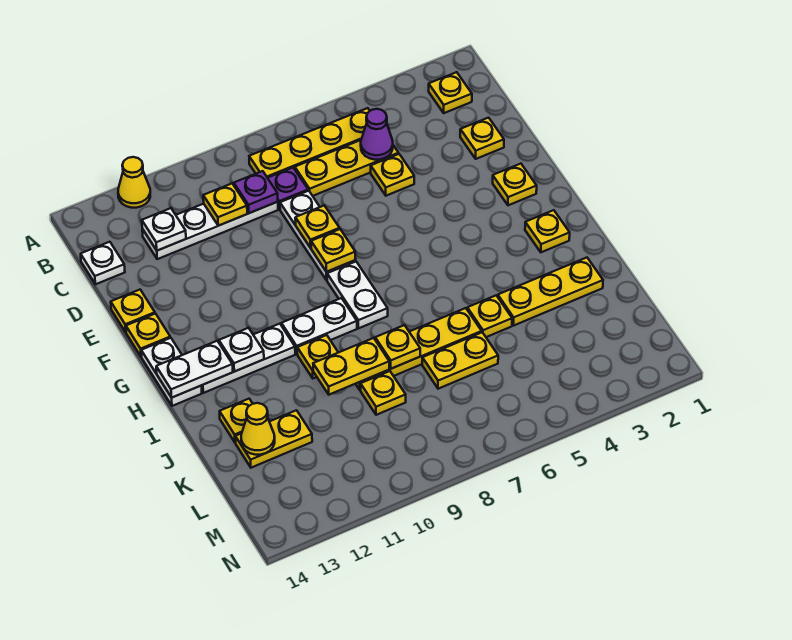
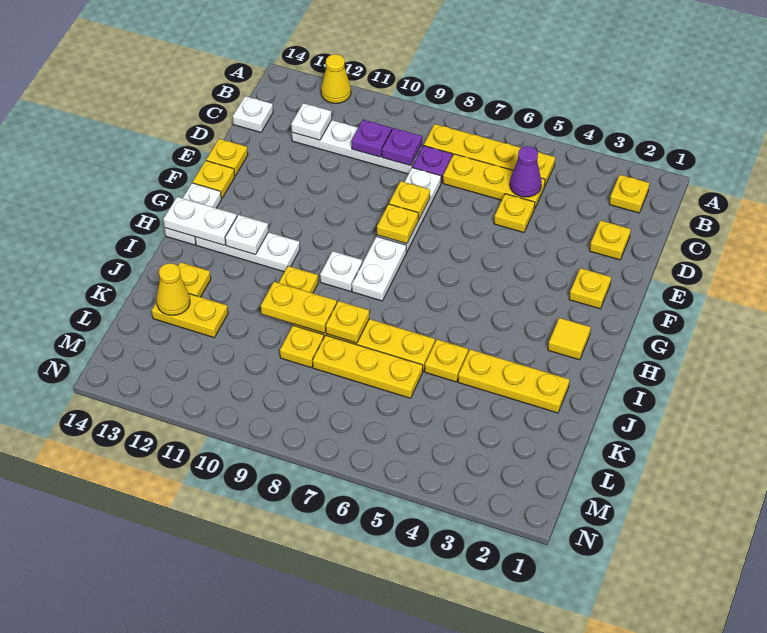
yellow plate C10 level 2 -> purple plate C10 level 2
yellow plate H2 level 1 -> yellow tile H2 level 1
white plate H9:H10 level 1 -> white plate H9 level 1
yellow plate K6:K7 level 1 -> yellow plate K6:K8 level 1

